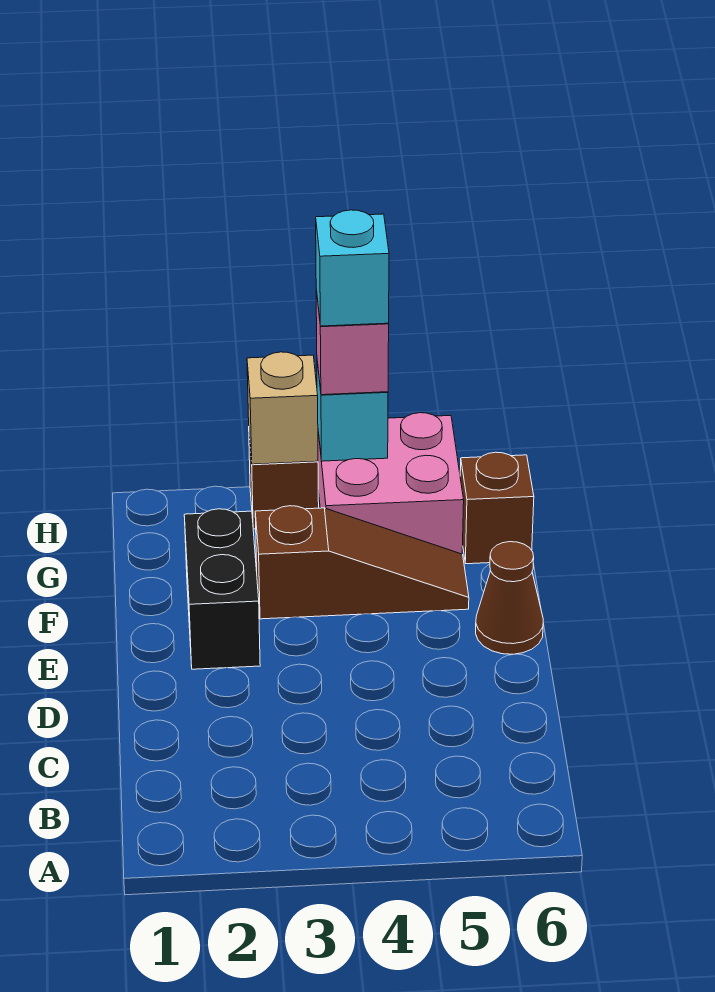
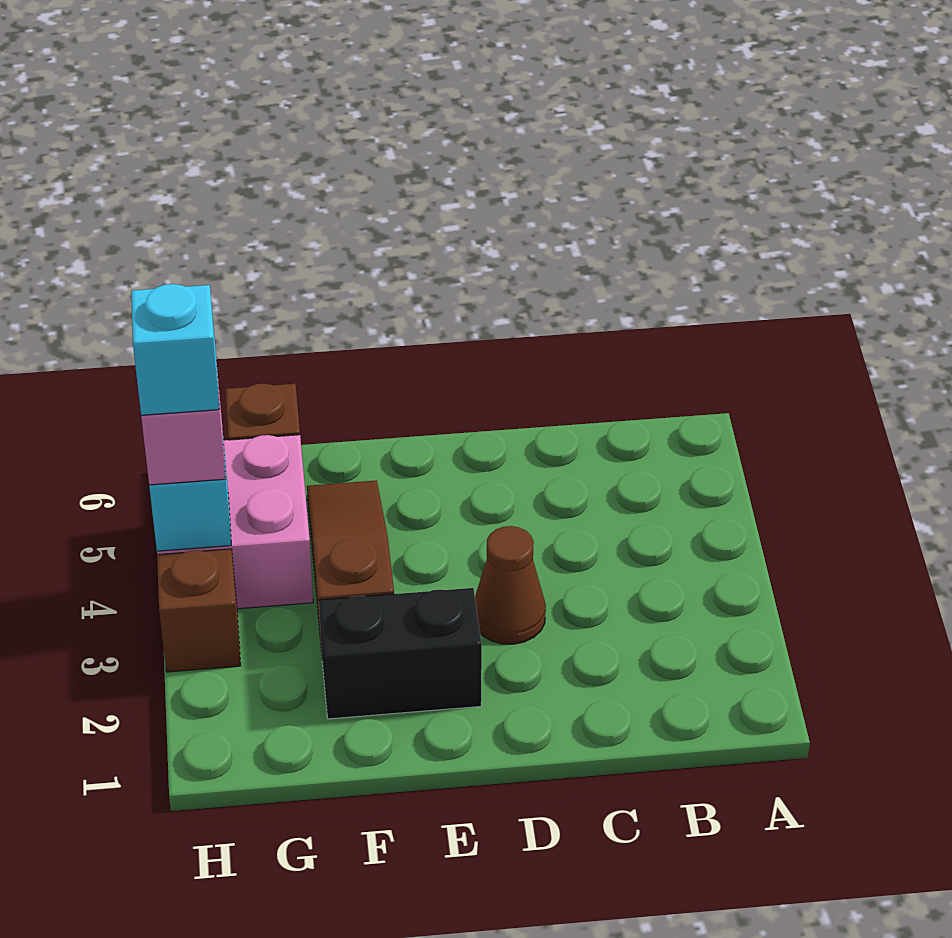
brown cone E6 level 1 -> brown cone D3 level 1
tan brick H3 level 2 -> none

